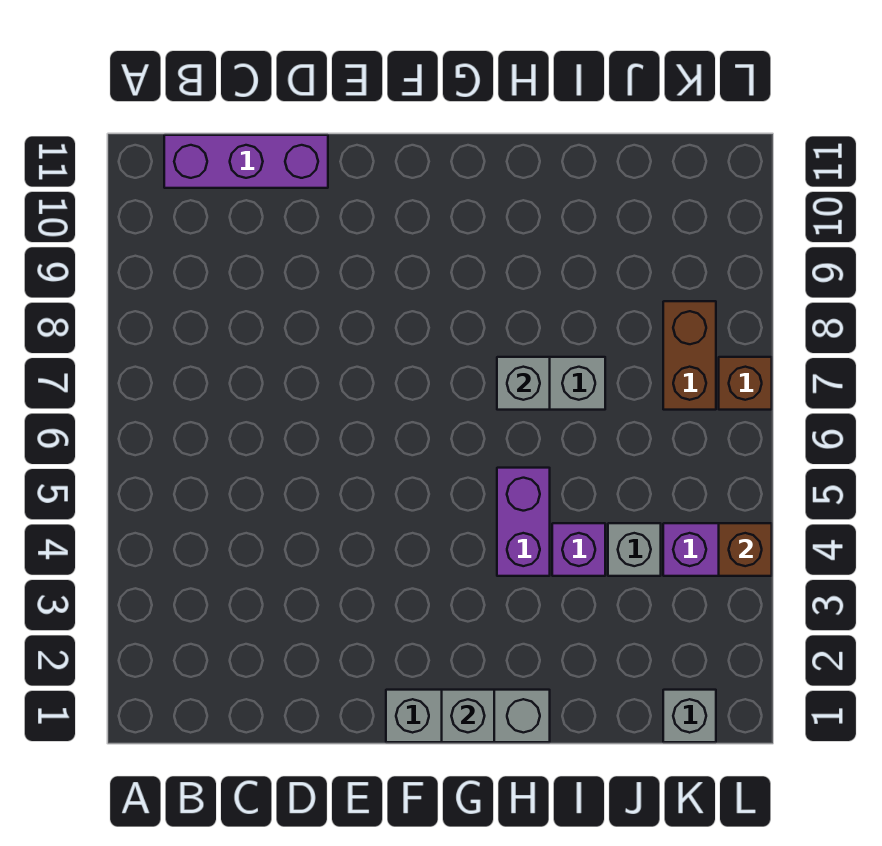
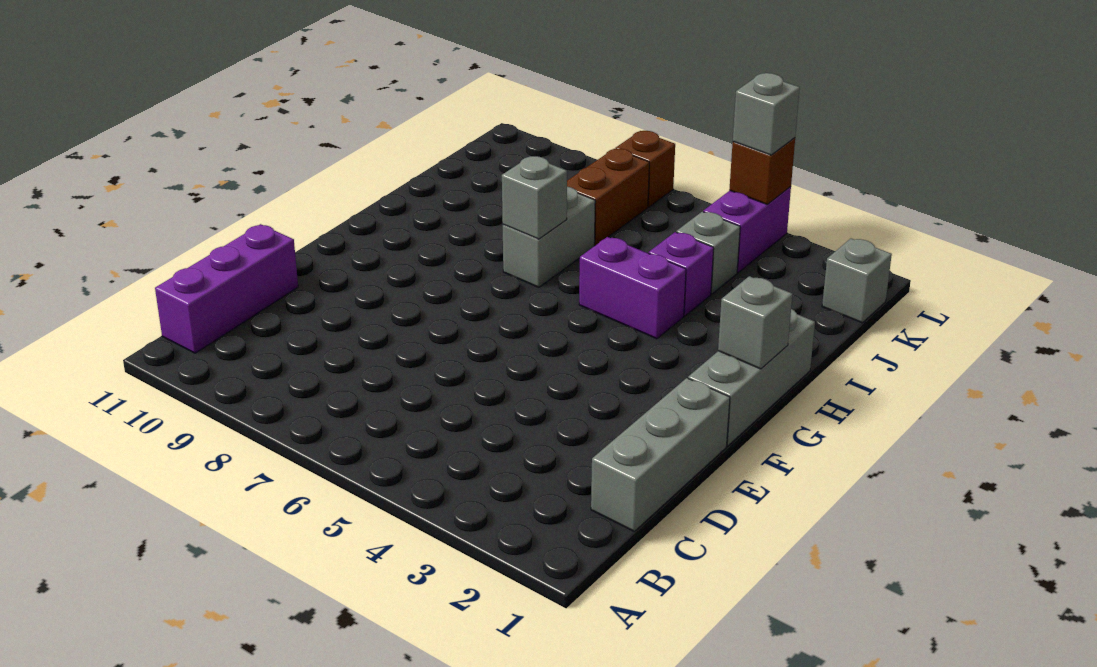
none -> grey brick C1:E1 level 1
brown brick K7:K8 level 1 -> brown brick J7:K7 level 1
none -> grey brick L4 level 3

